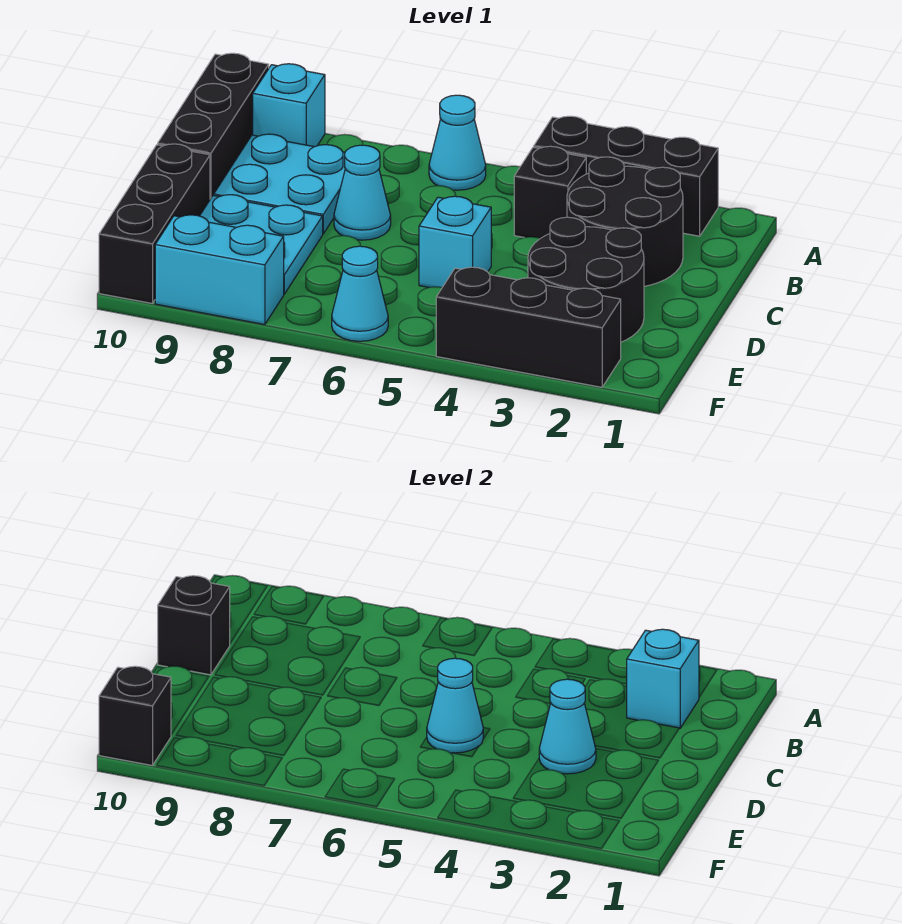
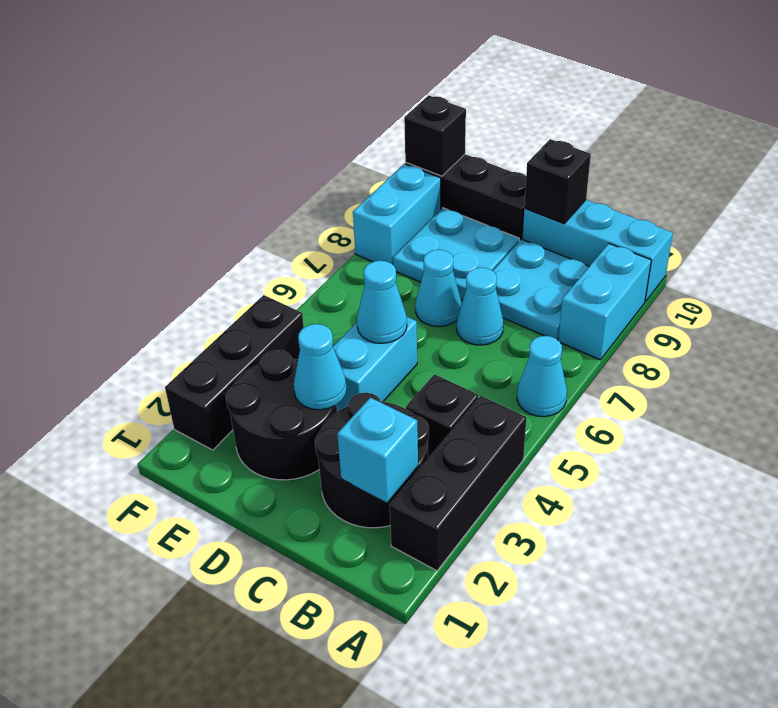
cyan brick A9 level 1 -> cyan brick A8:A9 level 1
black brick A10:C10 level 1 -> cyan brick A10:C10 level 1
cyan brick D5 level 1 -> cyan brick D4:D5 level 1
cyan cone F6 level 1 -> cyan cone D7 level 1

